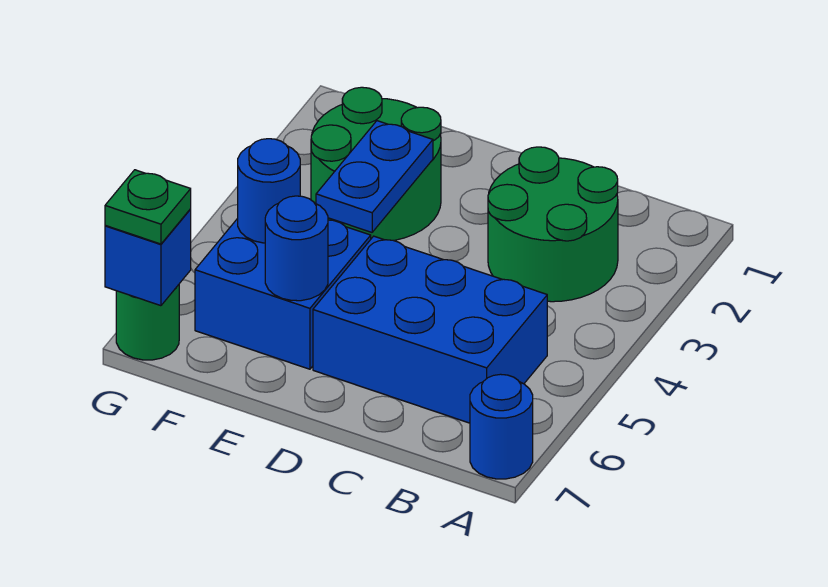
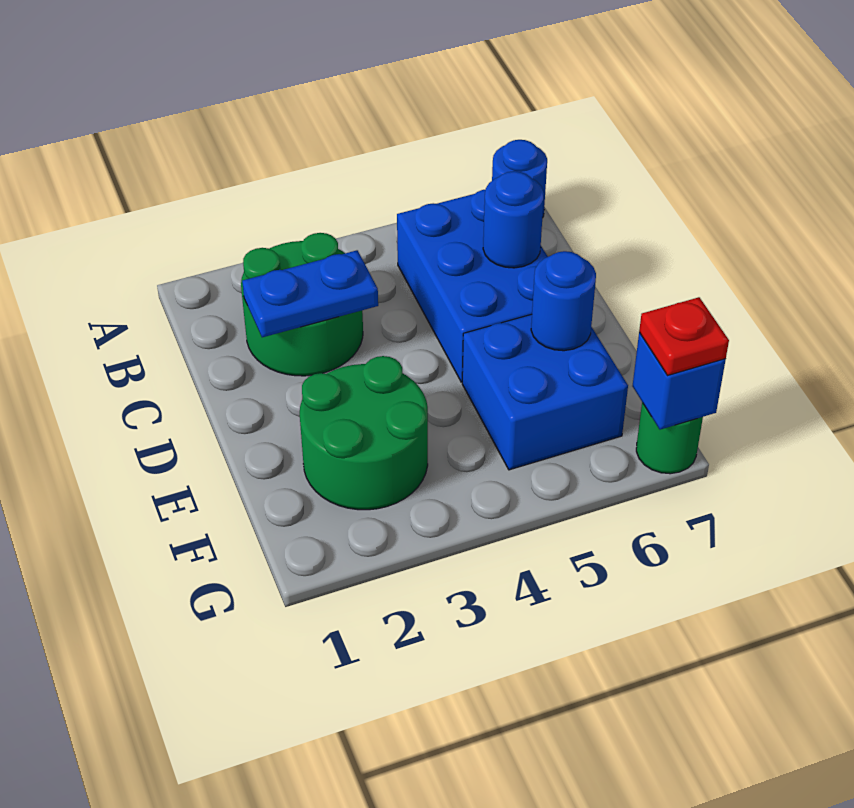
blue plate E3:E4 level 2 -> blue plate C2:C3 level 2
blue round brick F5 level 2 -> blue round brick C6 level 2
green plate G7 level 3 -> red plate G7 level 3

